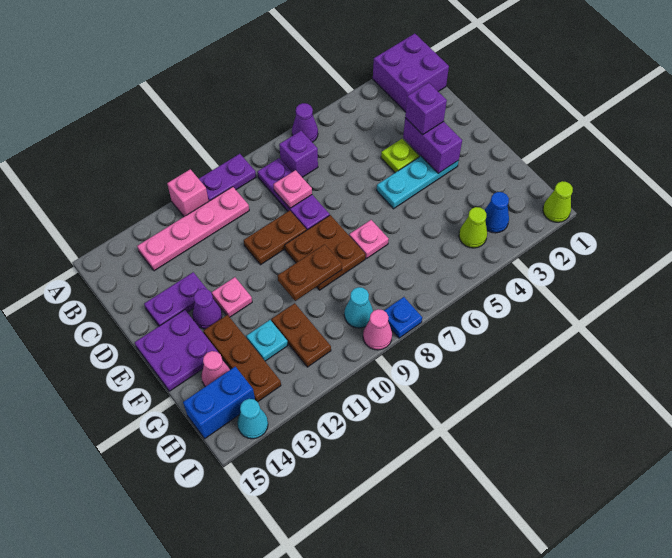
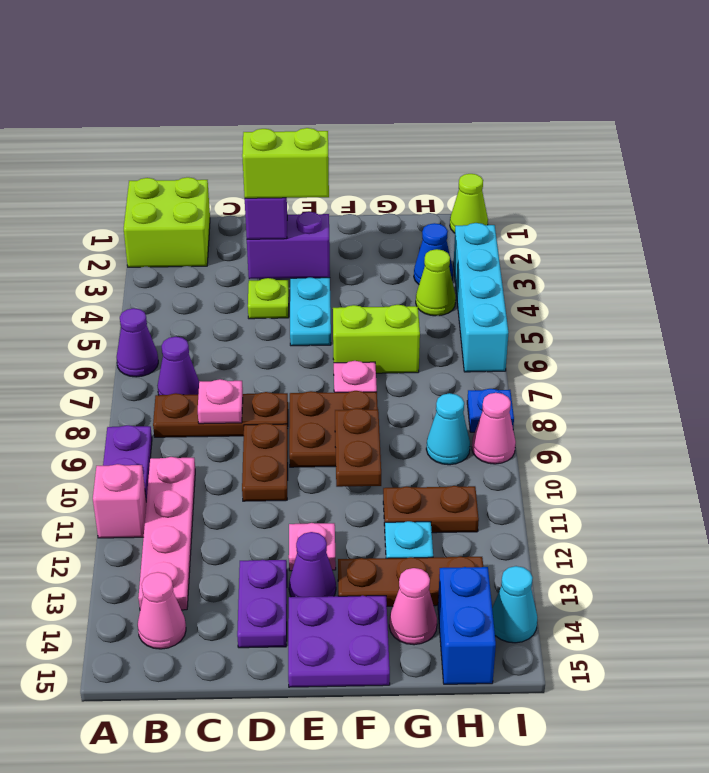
purple brick A1:B2 level 1 -> lime brick A1:B2 level 1
purple brick B7 level 1 -> purple cone B7 level 1
purple plate B8:D8 level 1 -> brown plate B8:D8 level 1
none -> pink cone B14 level 1
none -> lime brick D3:E3 level 4
none -> lime brick F6:G6 level 1
none -> cyan brick I3:I6 level 1

